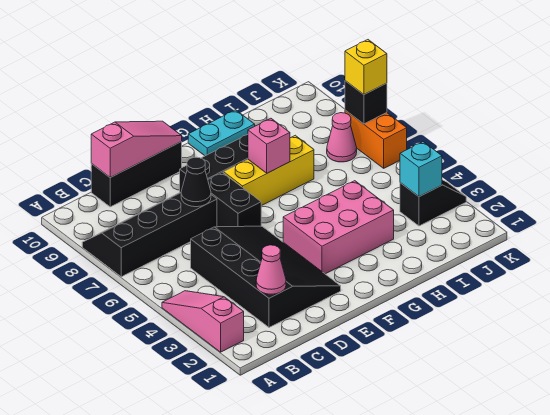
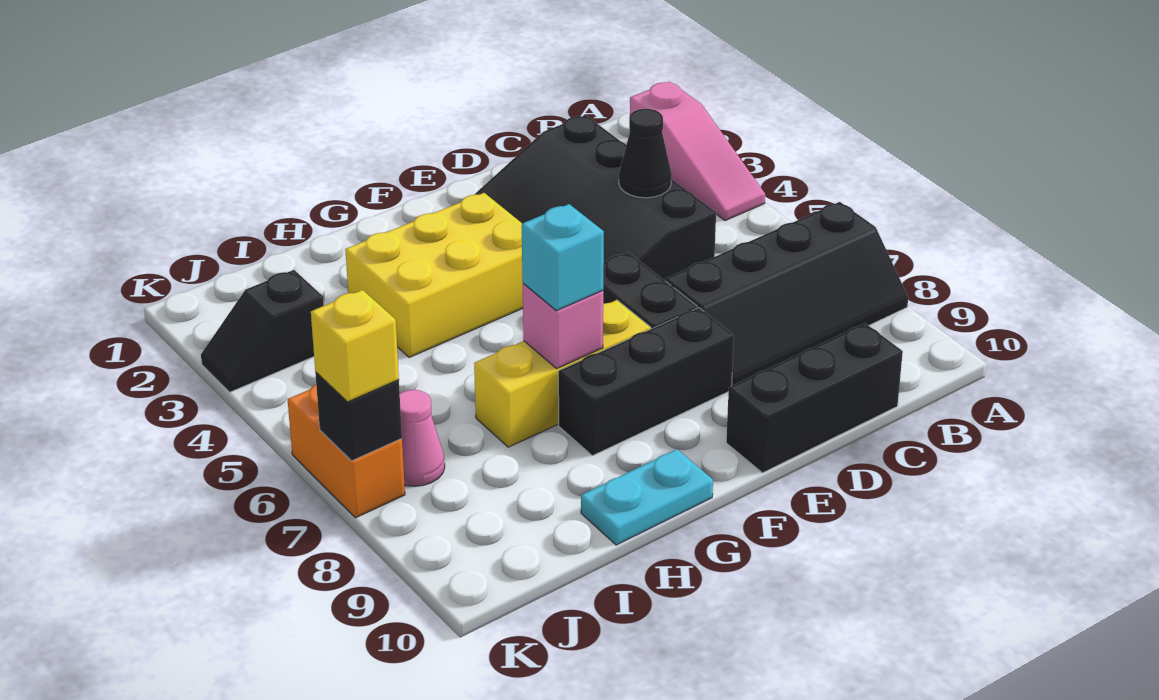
pink cone C2 level 2 -> none
pink slope C10:E10 level 2 top C -> none
black cone D7 level 2 -> black cone C4 level 2
pink brick F3:H4 level 1 -> yellow brick F3:H4 level 1
cyan brick J3 level 2 -> cyan brick G7 level 3

